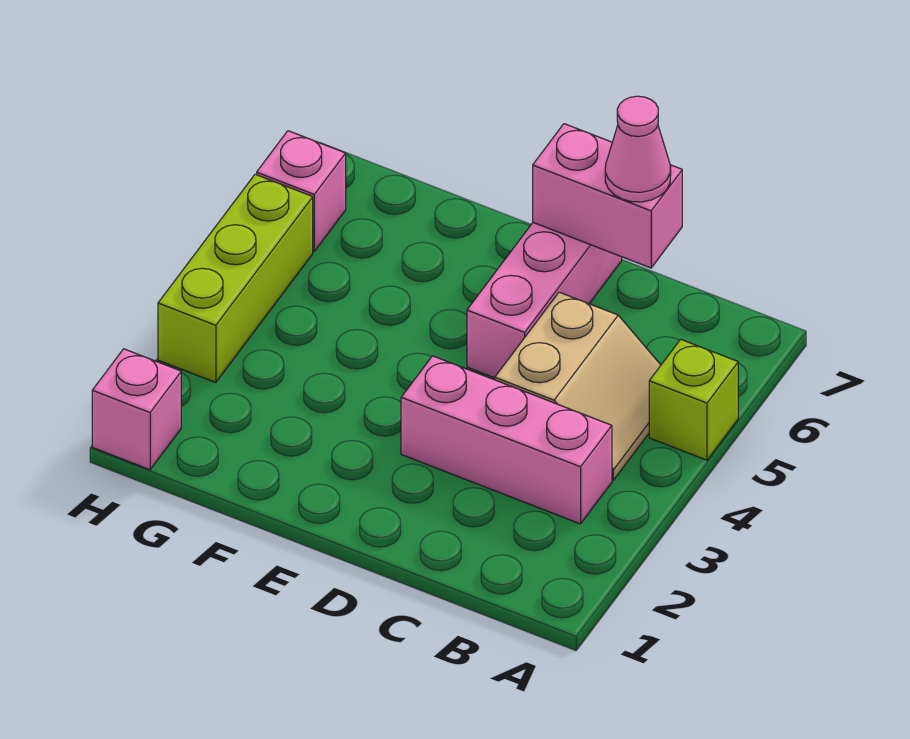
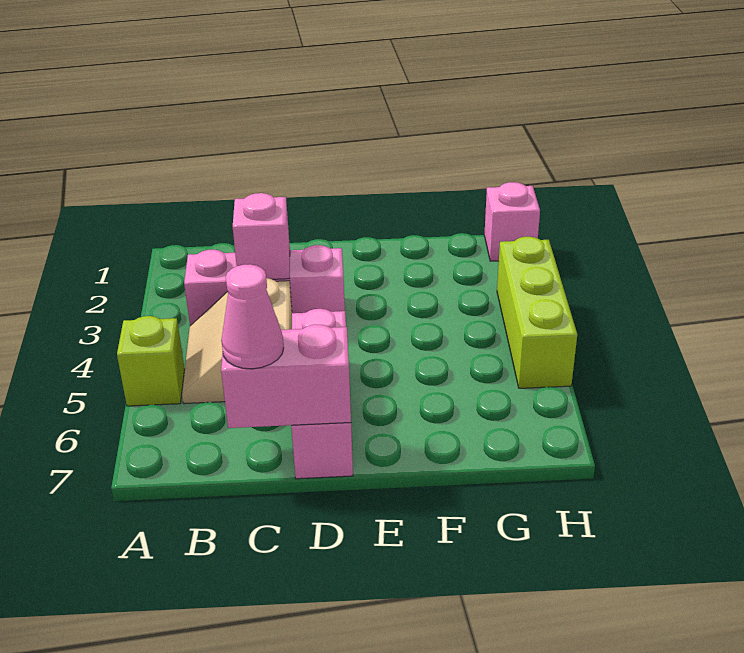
pink brick H6 level 1 -> pink brick C3 level 2

